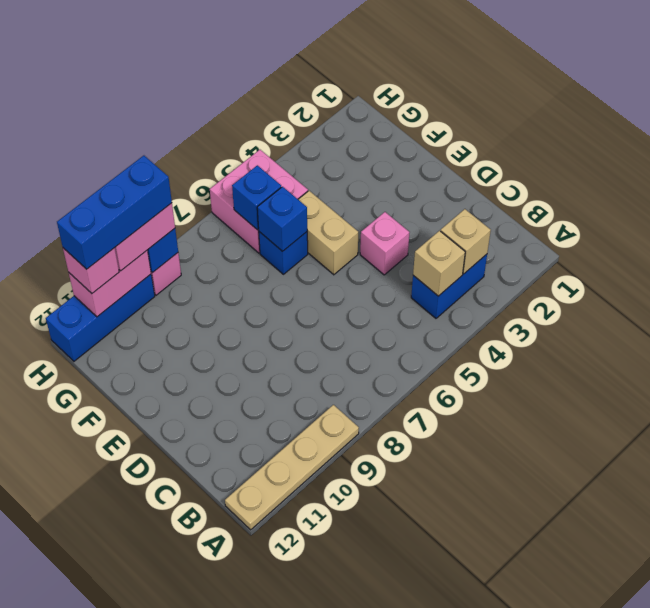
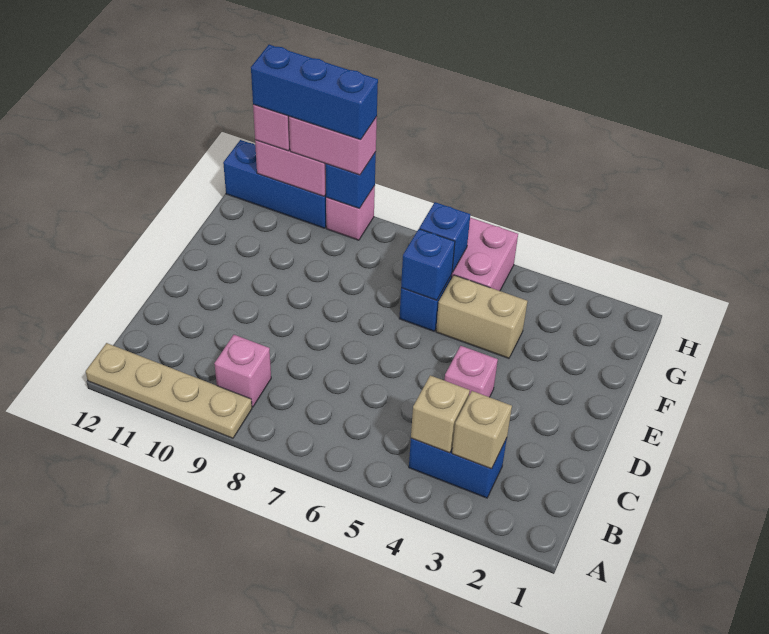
none -> pink brick B9 level 1
tan brick E5:F5 level 1 -> tan brick F4:F5 level 1

